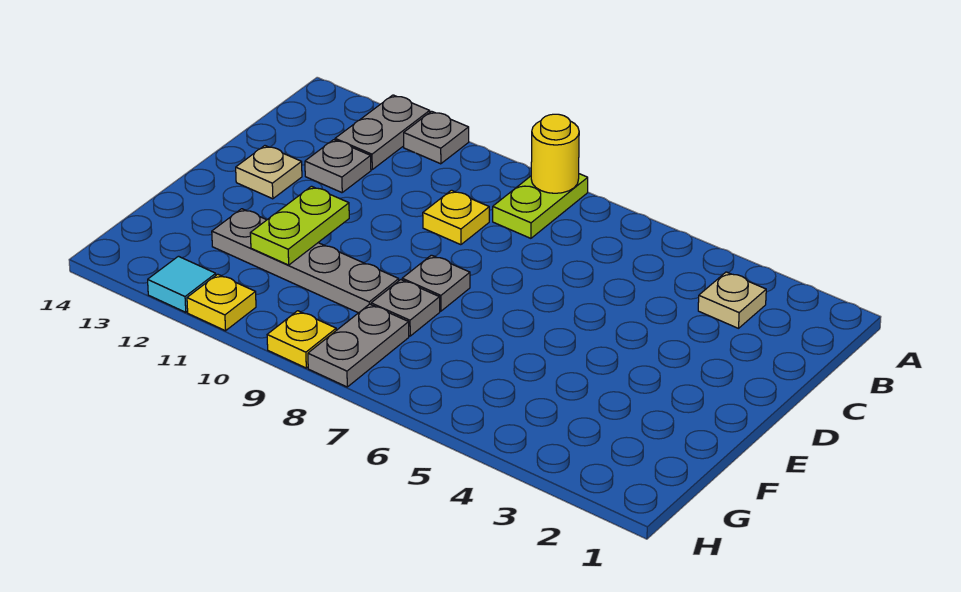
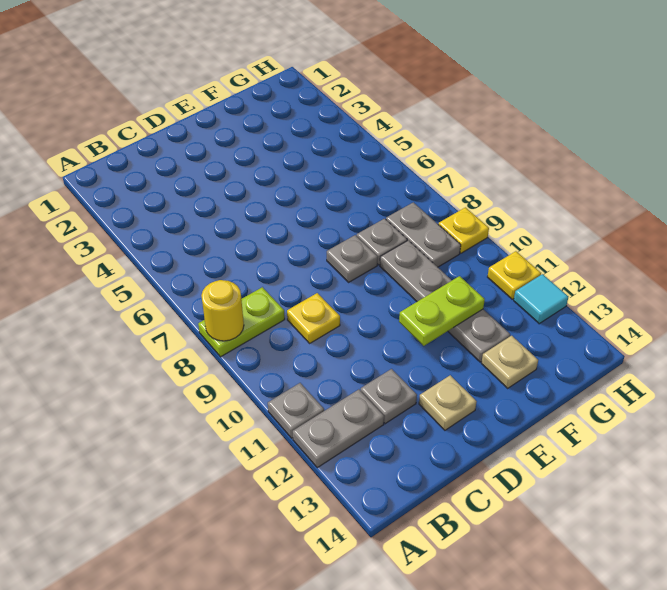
tan plate B3 level 1 -> tan plate F13 level 1
grey plate G8:H8 level 1 -> grey plate G8:G9 level 1

